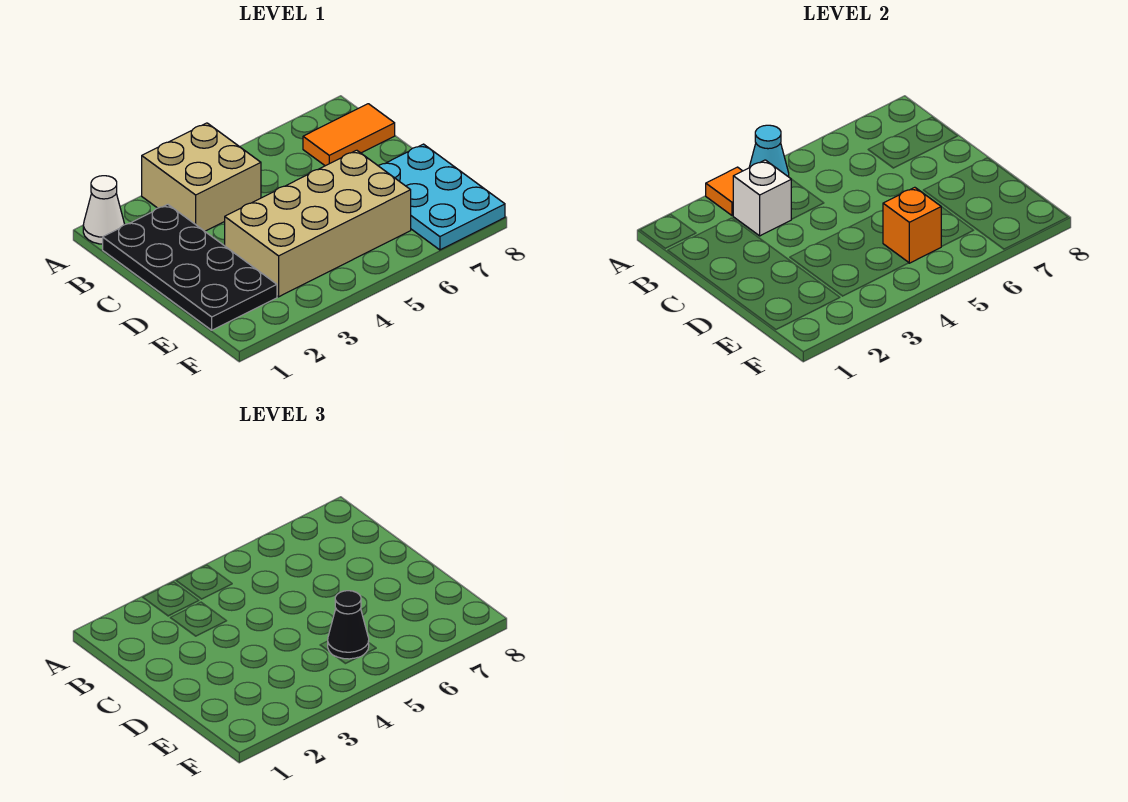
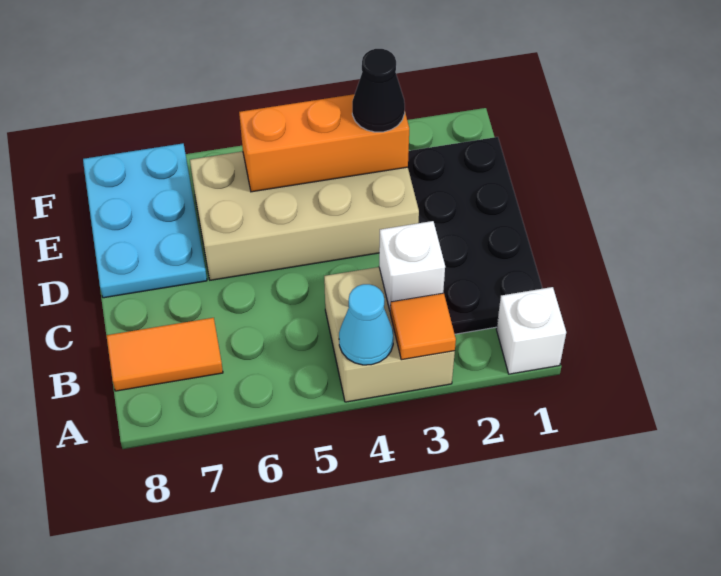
white cone A1 level 1 -> white brick A1 level 1
orange brick E5 level 2 -> orange brick E3:E5 level 2
black cone E5 level 3 -> black cone E3 level 3

